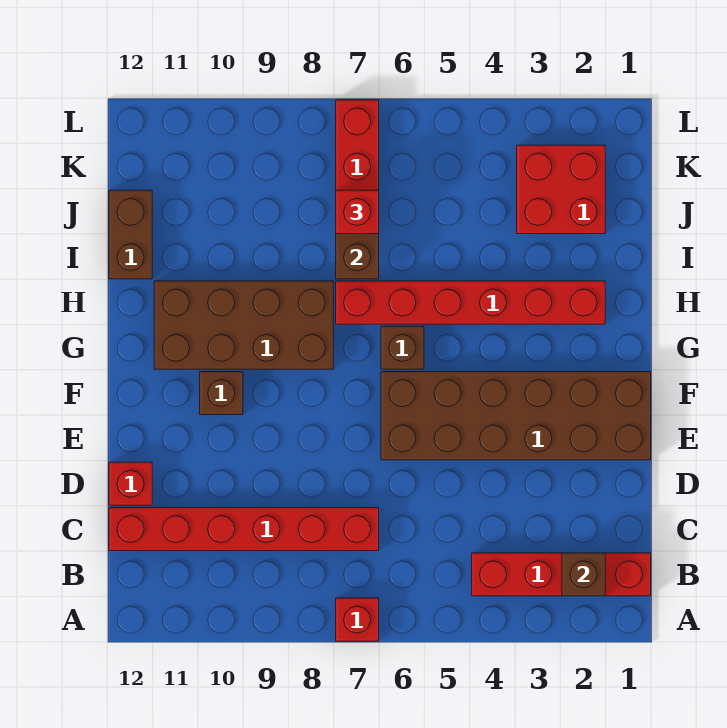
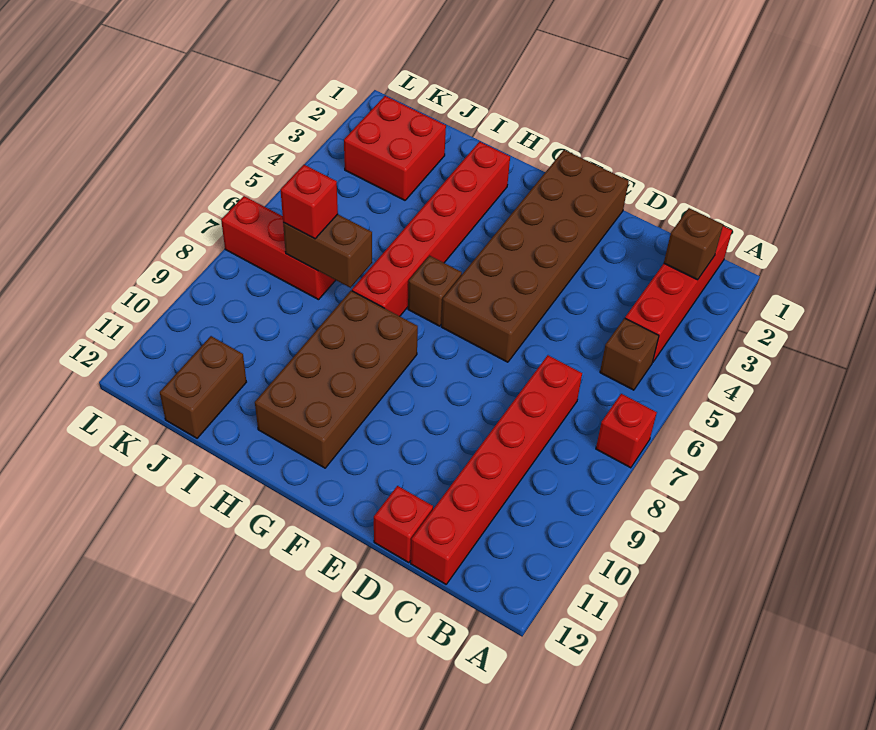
brown brick F10 level 1 -> brown brick B5 level 1
brown brick I12:J12 level 1 -> brown brick J11:J12 level 1

